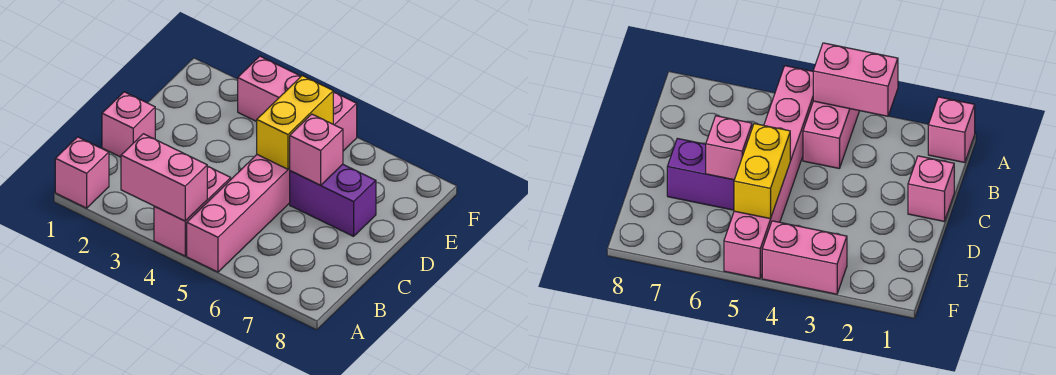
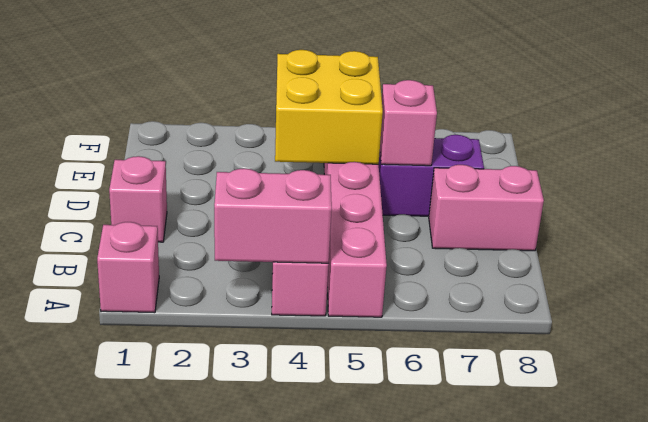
yellow brick D5:E5 level 2 -> yellow brick D4:E5 level 2
pink brick F3:F4 level 1 -> pink brick C7:C8 level 1

